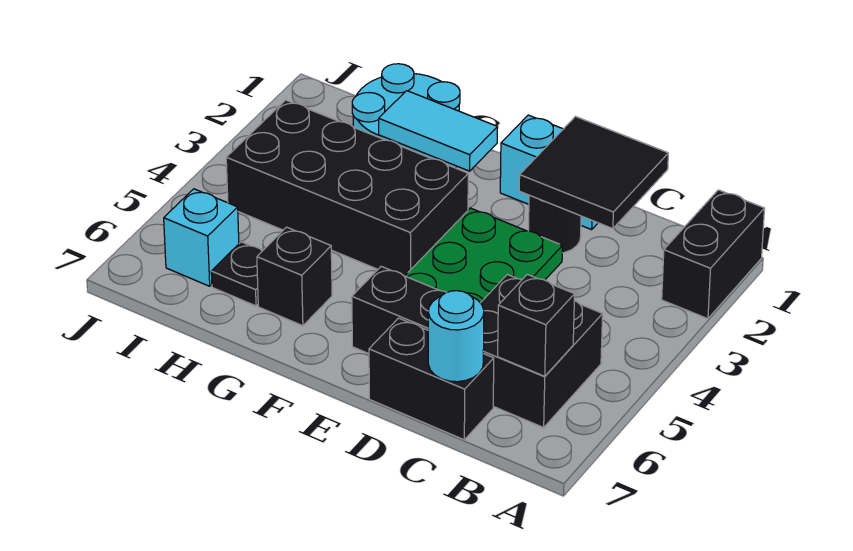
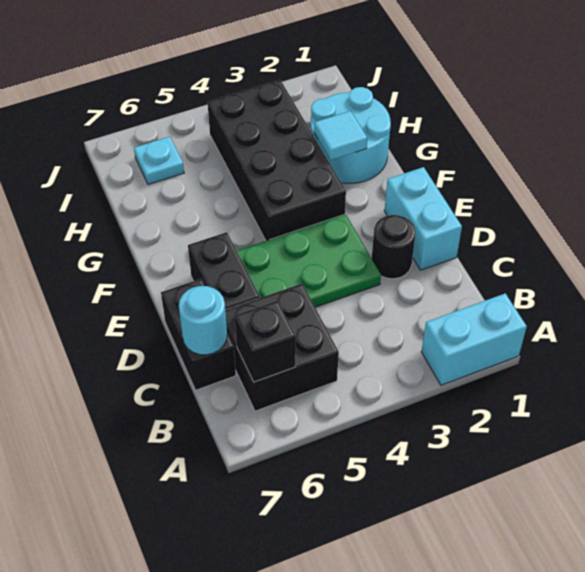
black brick A1:A2 level 1 -> cyan brick A1:A2 level 1
black tile C1:D2 level 2 -> none
cyan tile F2:G2 level 2 -> cyan tile G2 level 2
black brick G6 level 1 -> none
black plate H6 level 1 -> none
cyan brick I6 level 1 -> cyan plate I6 level 1

